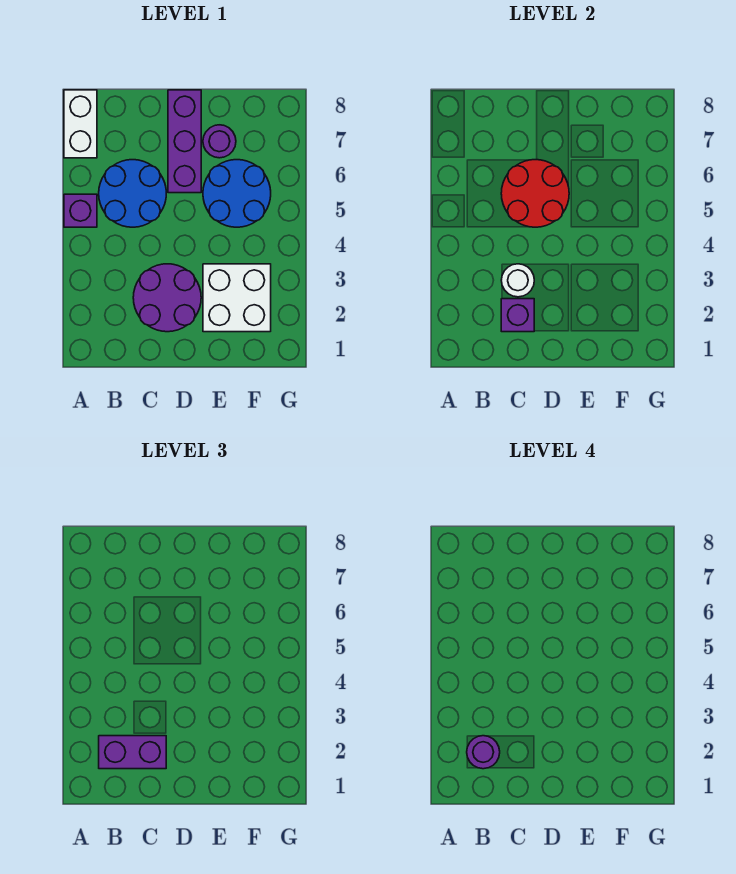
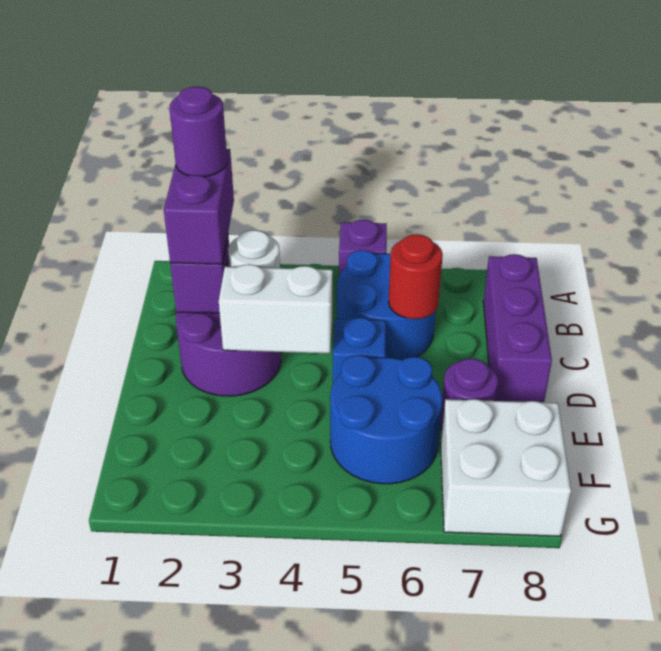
white brick A7:A8 level 1 -> white brick D3:D4 level 2
red round brick C5:D6 level 2 -> red round brick C6 level 2
none -> blue brick D5 level 1
purple brick D6:D8 level 1 -> purple brick B8:D8 level 1
white brick E2:F3 level 1 -> white brick F7:G8 level 1

